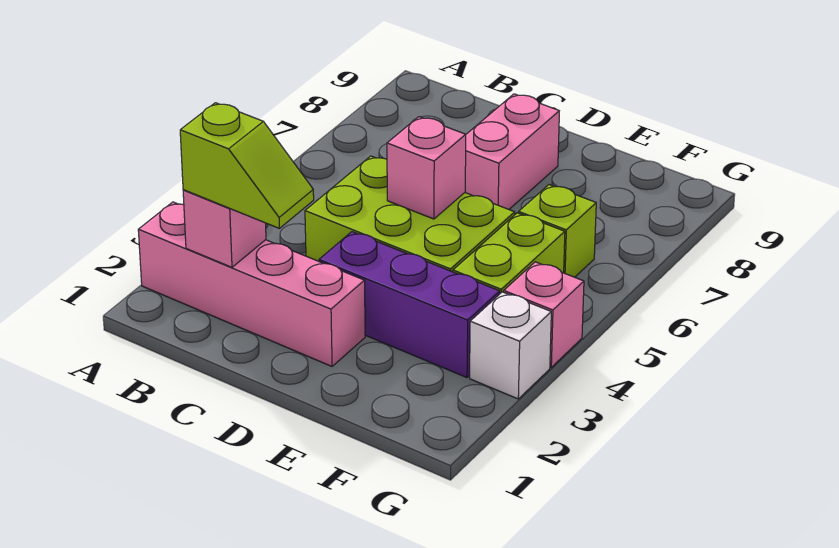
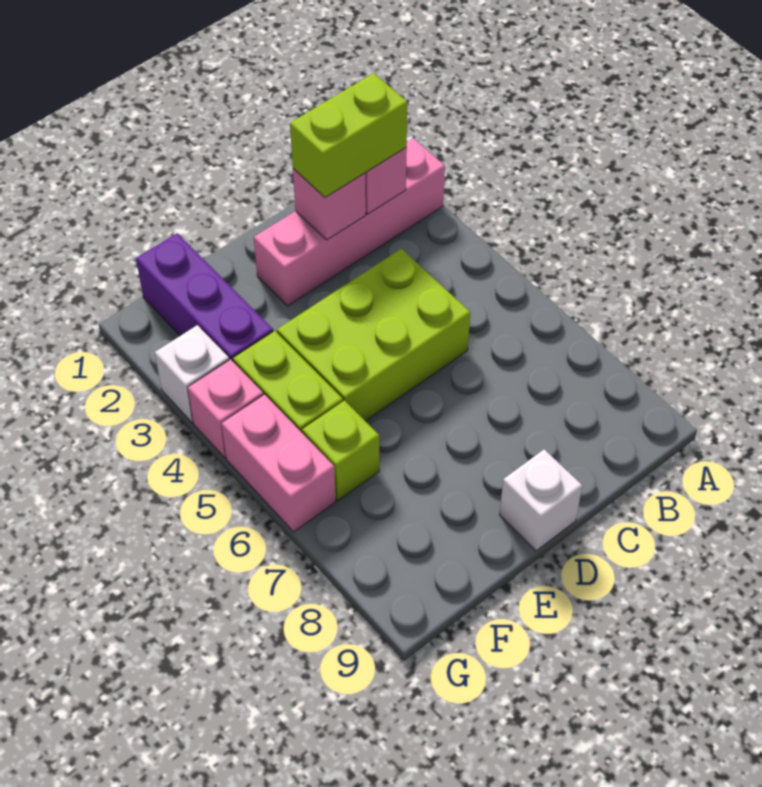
lime slope B2:C2 level 3 top B -> lime brick B2:C2 level 3
purple brick D3:F3 level 1 -> purple brick F1:F3 level 1
pink brick D5 level 2 -> pink brick C2 level 2
pink brick D7:D8 level 1 -> pink brick G5:G6 level 1
none -> white brick D9 level 1

